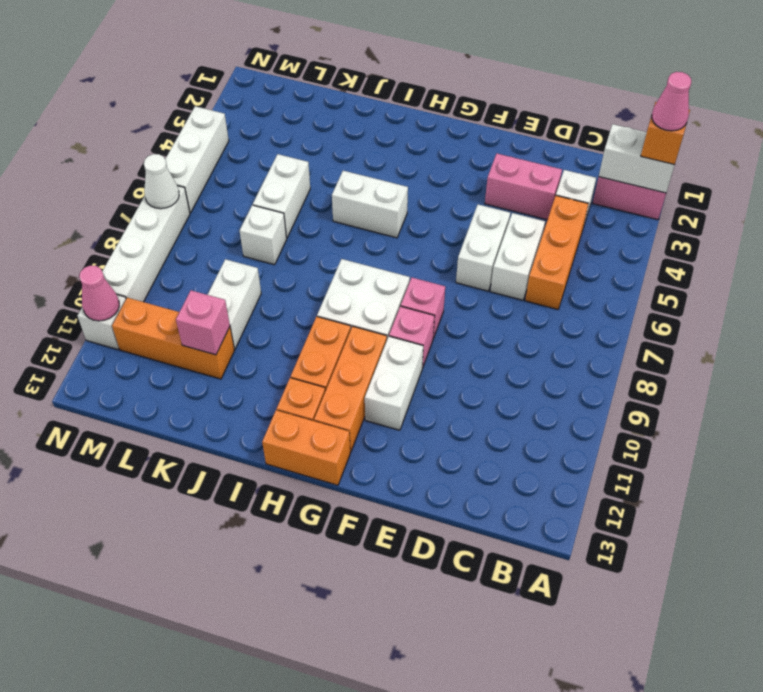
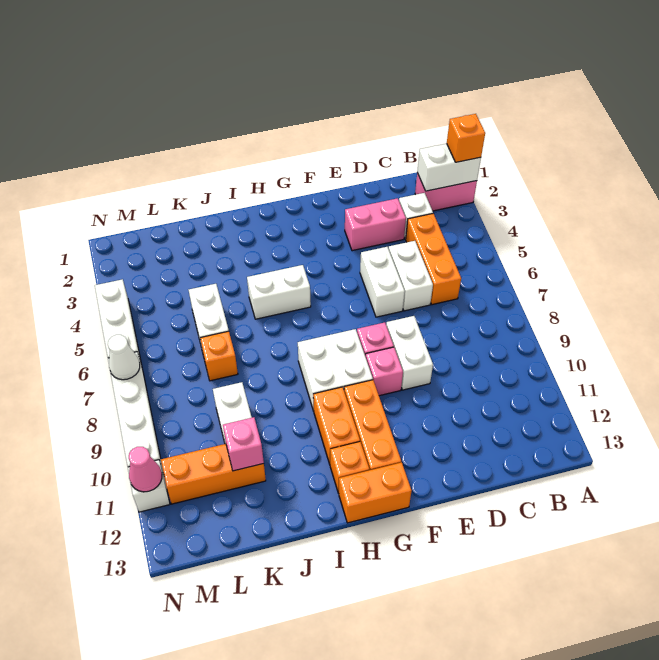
pink cone A2 level 4 -> none
white brick F10:F11 level 1 -> white brick E8:E9 level 1
white brick K7 level 1 -> orange brick K7 level 1

